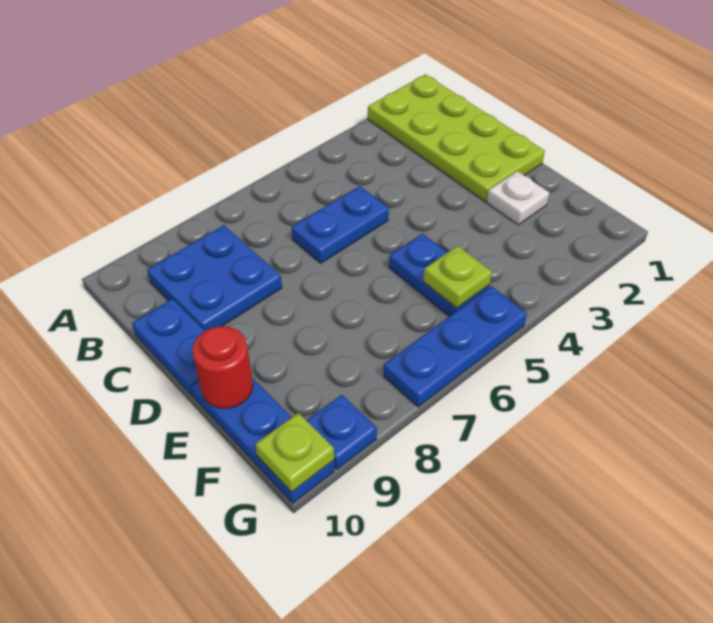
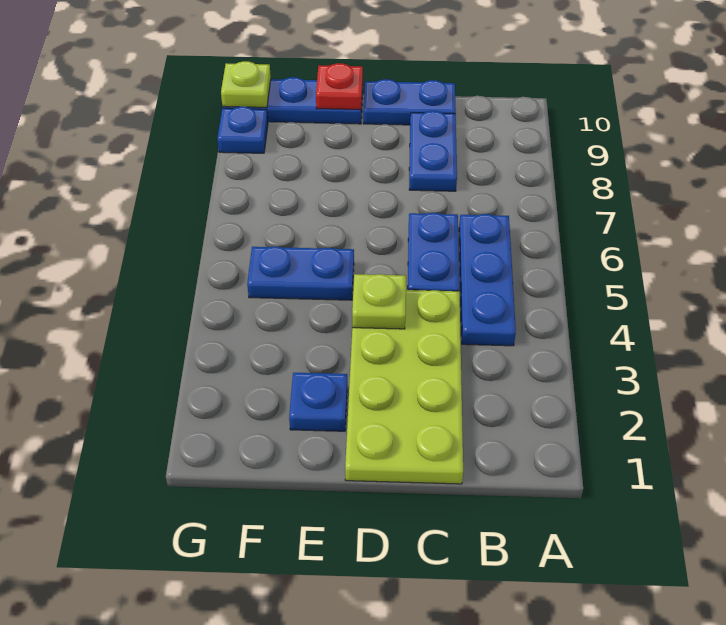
lime plate A1:D2 level 1 -> lime plate C1:D4 level 1
blue plate B8:C9 level 1 -> blue plate C8:C9 level 1
white plate E2 level 1 -> blue plate E2 level 1
red round brick E10 level 2 -> red plate E10 level 2
lime plate F5 level 2 -> lime plate D4 level 2
blue plate G5:G7 level 1 -> blue plate B4:B6 level 1

